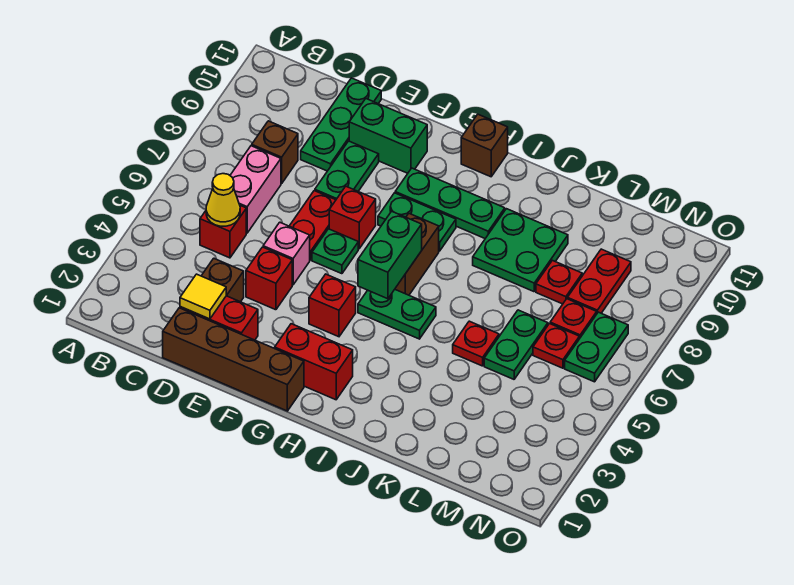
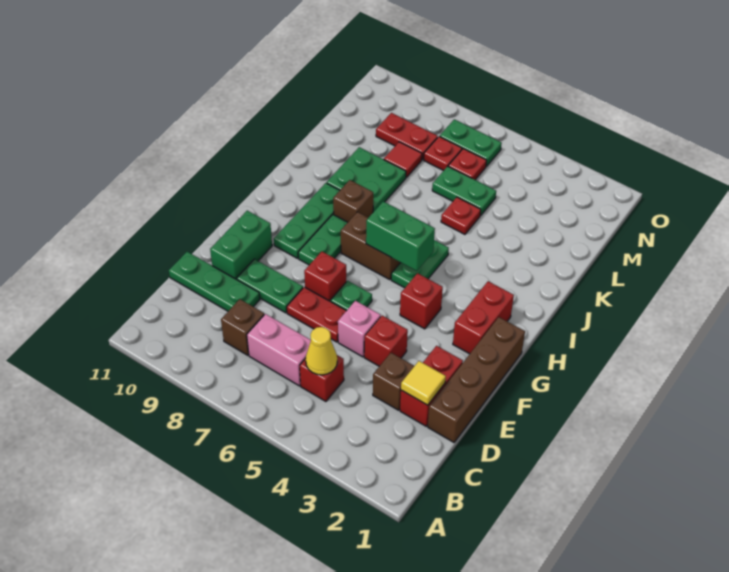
brown brick H11 level 1 -> brown brick I8 level 1
red plate L8 level 1 -> red tile L8 level 1

